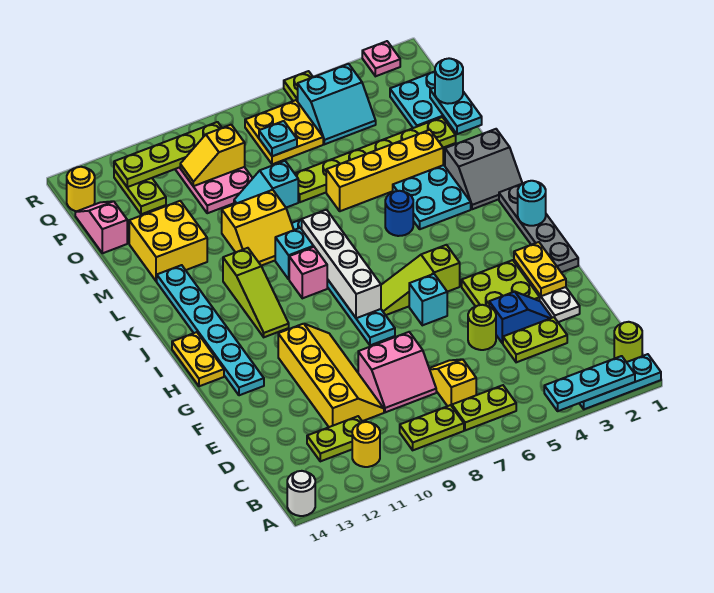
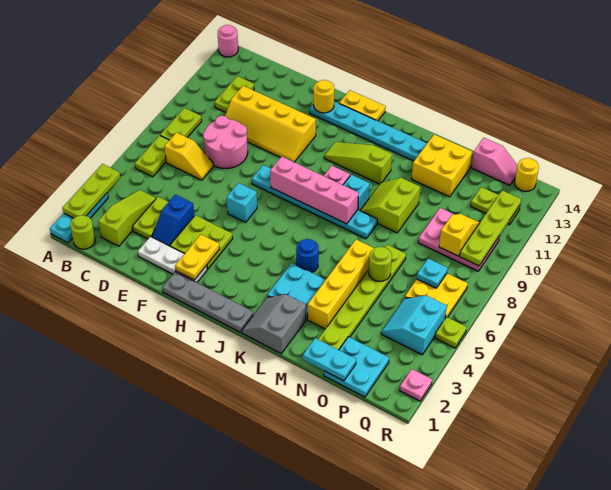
cyan plate A2:A4 level 2 -> lime plate A2:A4 level 2
white round brick A14 level 1 -> pink round brick A14 level 1
yellow round brick B11 level 1 -> yellow round brick G13 level 2
pink slope D8:E9 level 1 top E -> pink round brick D8:E9 level 1
lime round brick E5 level 1 -> lime round brick N6 level 2
yellow plate F2:G2 level 2 -> yellow plate G2:G3 level 2
lime slope H5:H7 level 1 top 5 -> lime slope C2:C4 level 1 top 2
white brick H8:K8 level 2 -> pink brick H8:K8 level 2
cyan round brick I1 level 2 -> none
yellow slope L9:M10 level 1 top M -> lime slope L9:M10 level 1 top M
cyan slope N8:N9 level 1 top 8 -> none
cyan round brick O1 level 3 -> none

